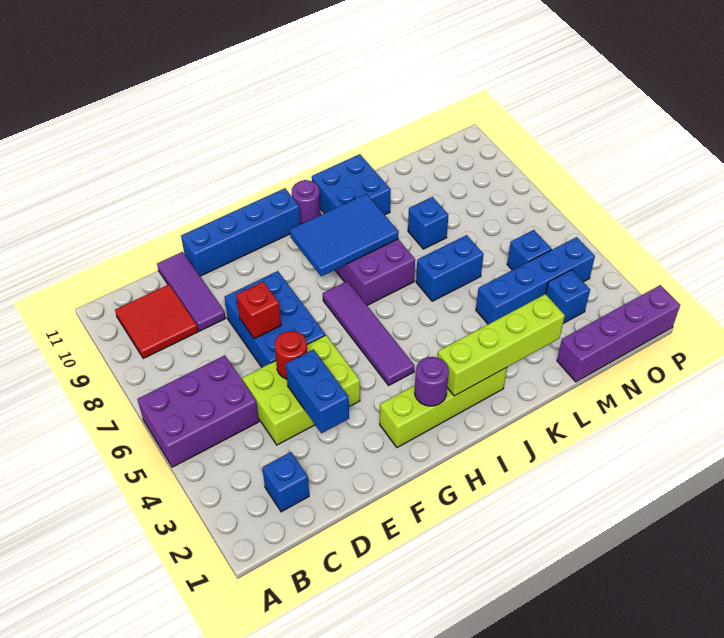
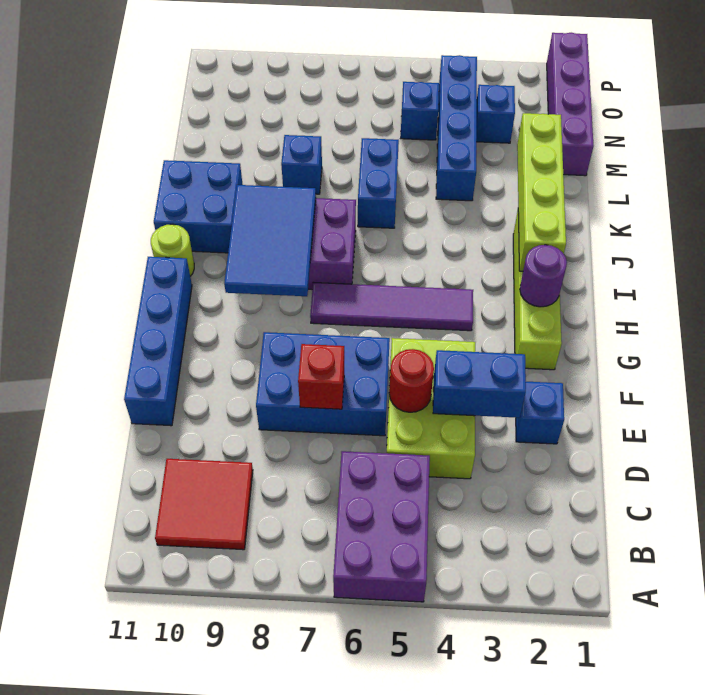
blue brick C2 level 1 -> blue brick E2 level 1
purple tile D9:D11 level 1 -> none
purple round brick I11 level 1 -> lime round brick I11 level 1

